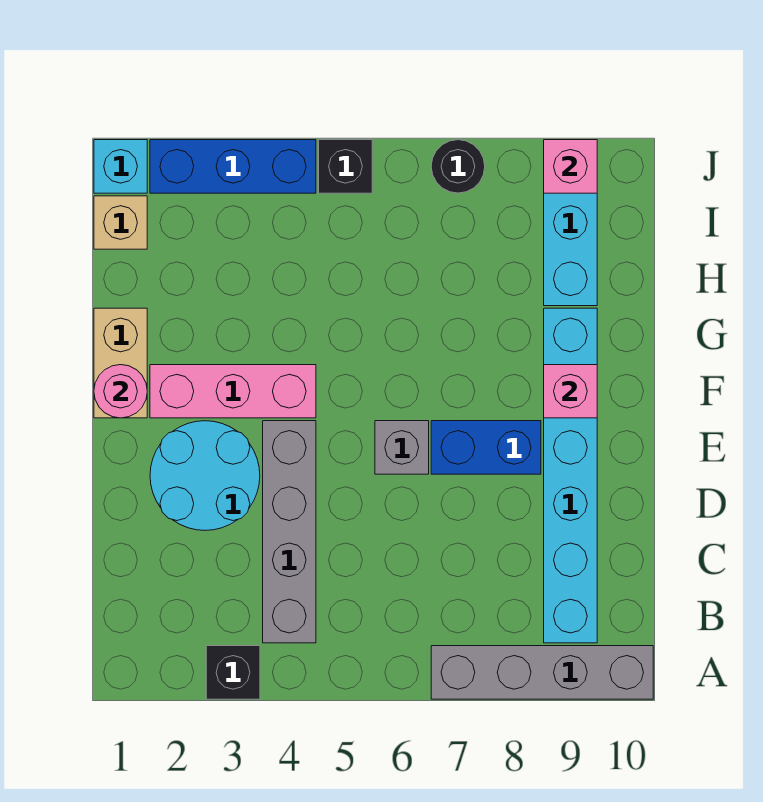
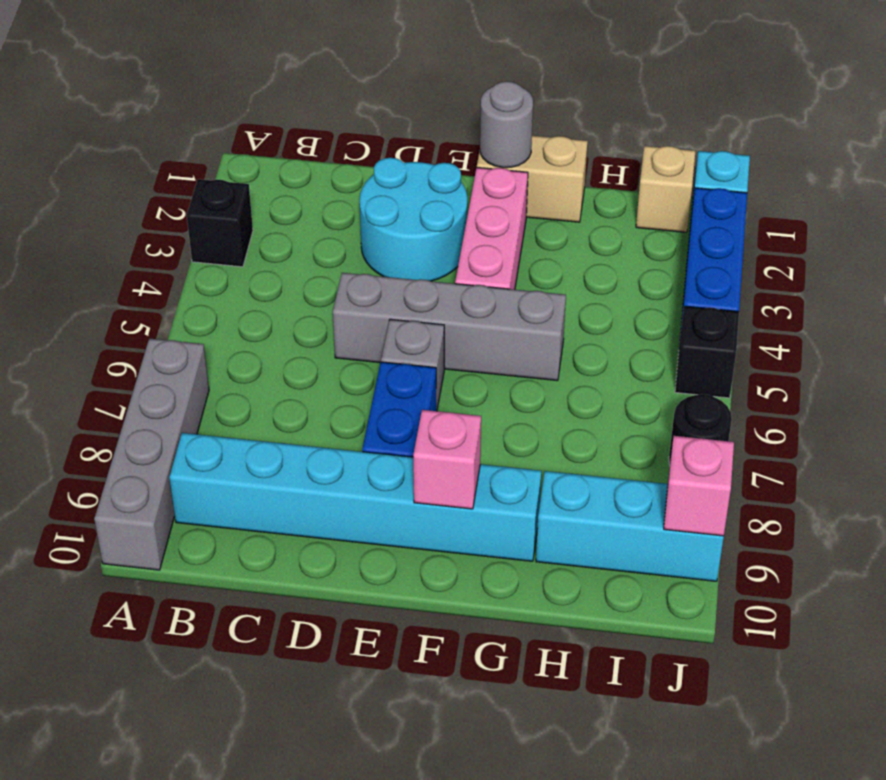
grey brick B4:E4 level 1 -> grey brick D5:G5 level 1
pink round brick F1 level 2 -> grey round brick F1 level 2

